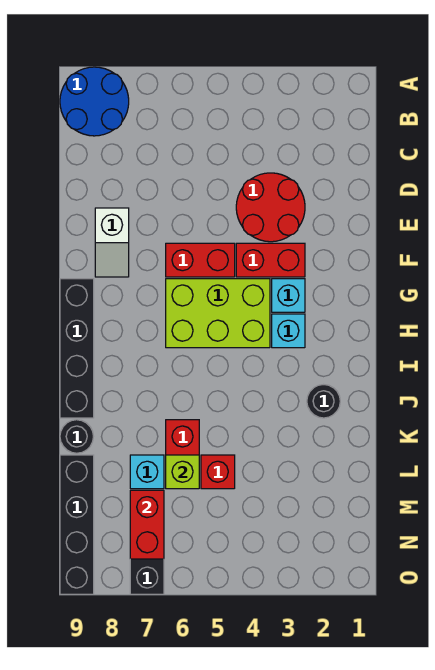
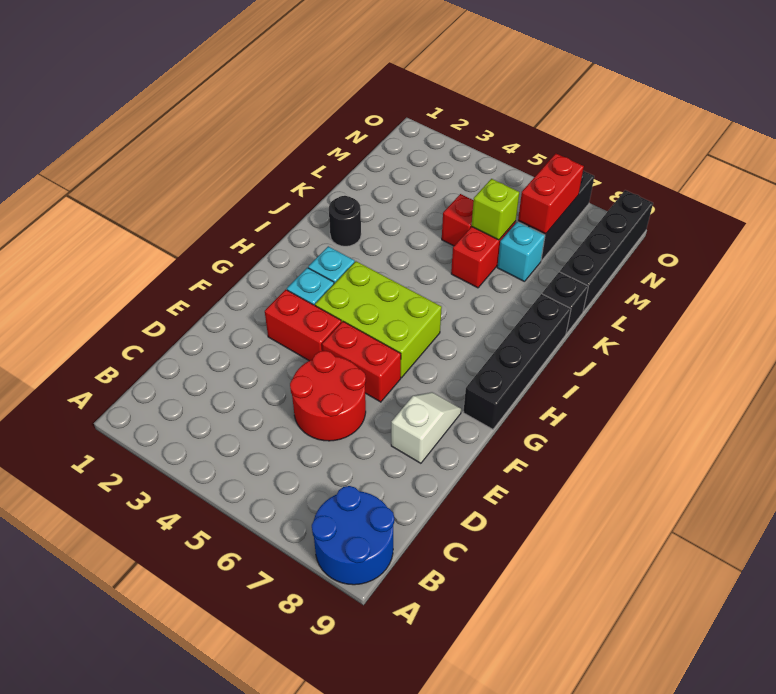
red round brick D3:E4 level 1 -> red round brick D5:E6 level 1
black round brick K9 level 1 -> black brick K9 level 1

